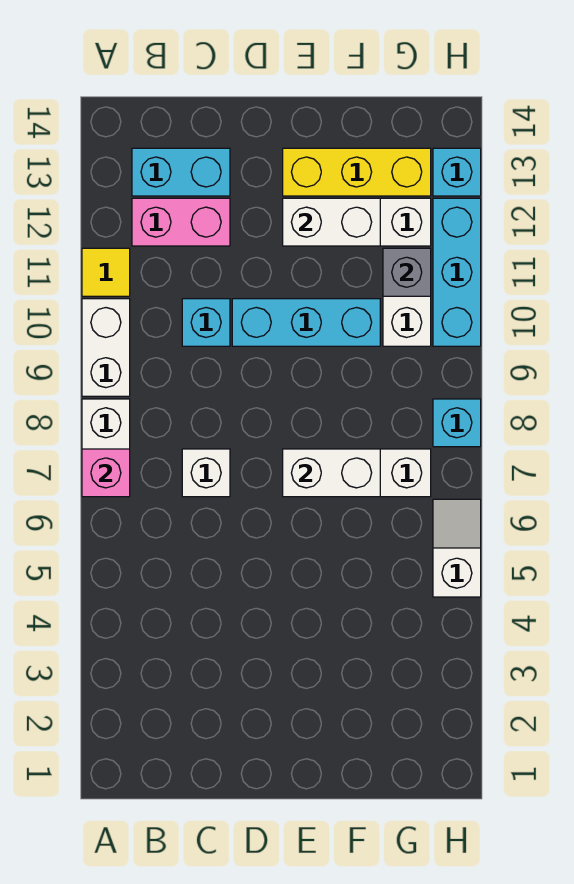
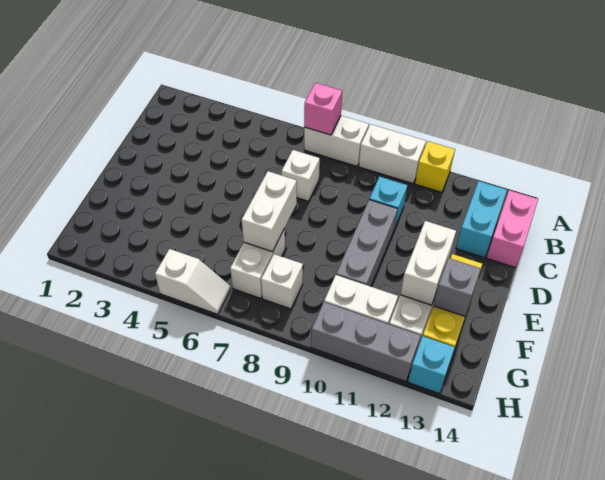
yellow tile A11 level 1 -> yellow brick A11 level 1
pink brick B12:C12 level 1 -> pink brick B14:C14 level 1
cyan brick D10:F10 level 1 -> grey brick D10:F10 level 1
none -> white brick G8 level 1
grey brick G11 level 2 -> grey brick F13 level 2
cyan brick H8 level 1 -> none
cyan brick H10:H12 level 1 -> grey brick H10:H12 level 1

